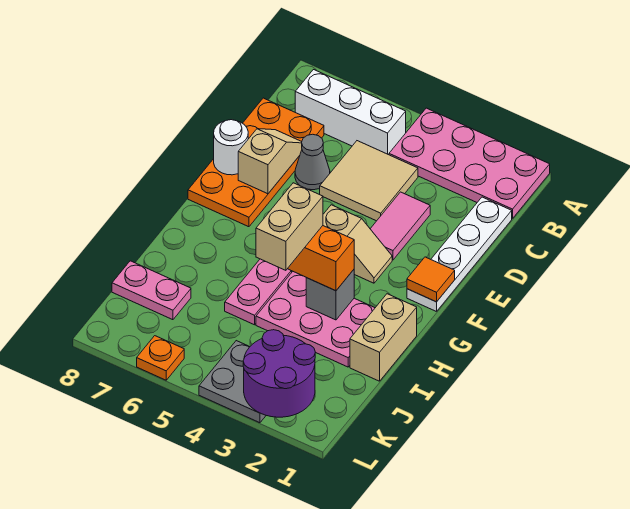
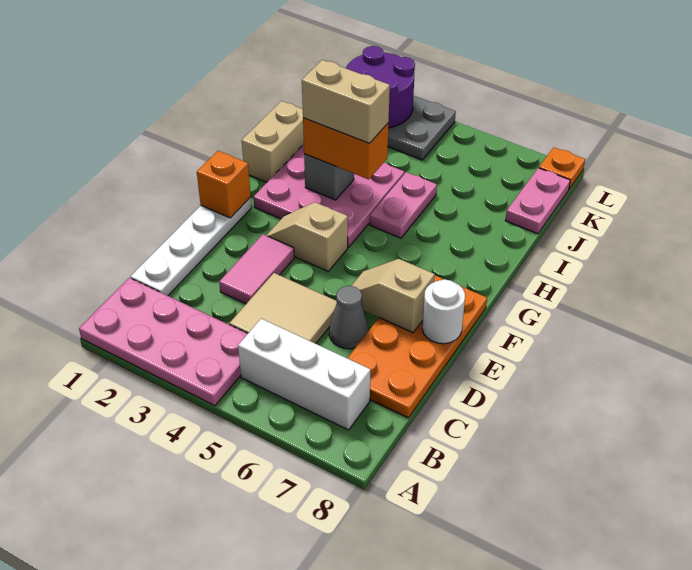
tan slope D7:E7 level 2 top E -> tan slope E6:E7 level 2 top 7
orange tile F1 level 2 -> orange brick F1 level 2
pink plate H2:I4 level 1 -> pink plate G2:I4 level 1
tan brick H4:I4 level 4 -> tan brick H3:H4 level 4
pink plate J7:J8 level 1 -> pink plate J8:K8 level 1
orange plate L6 level 1 -> orange plate L8 level 1

